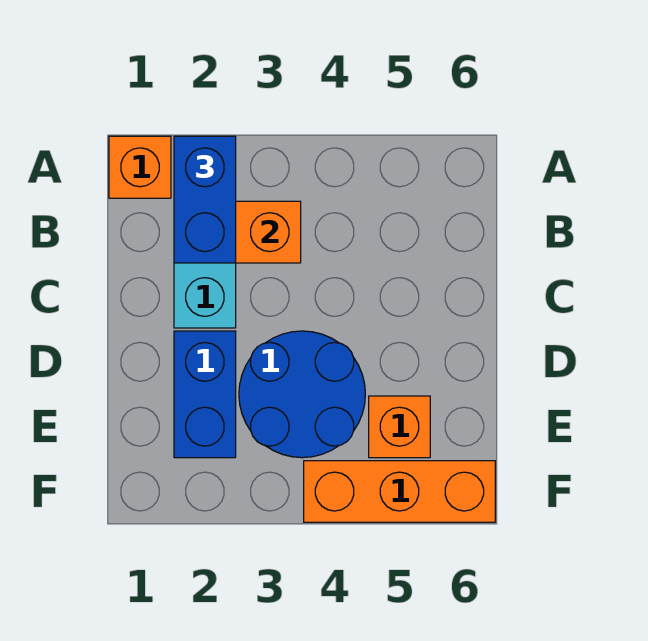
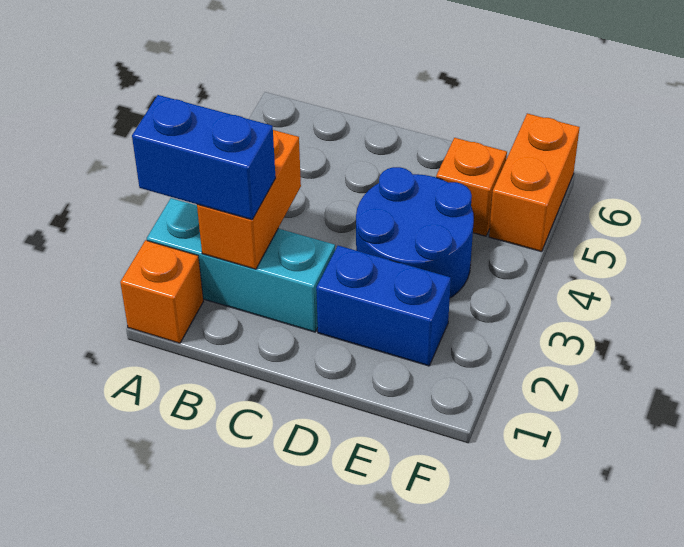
orange brick F4:F6 level 1 -> orange brick F5:F6 level 1

